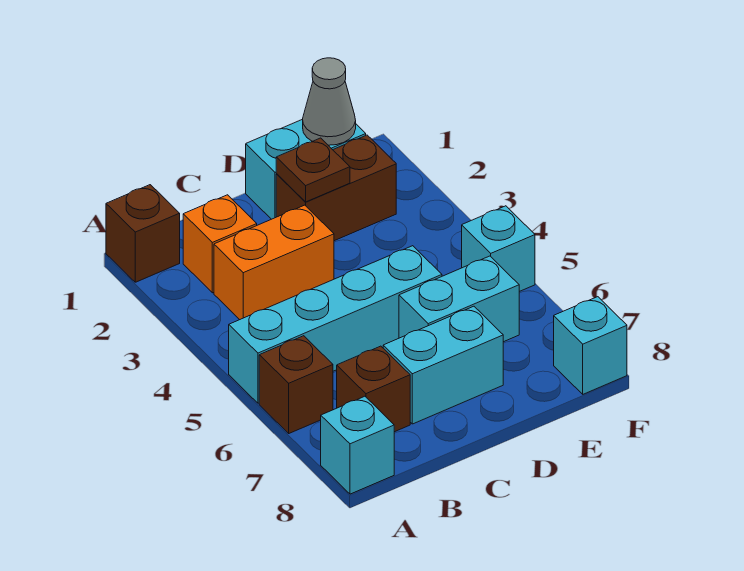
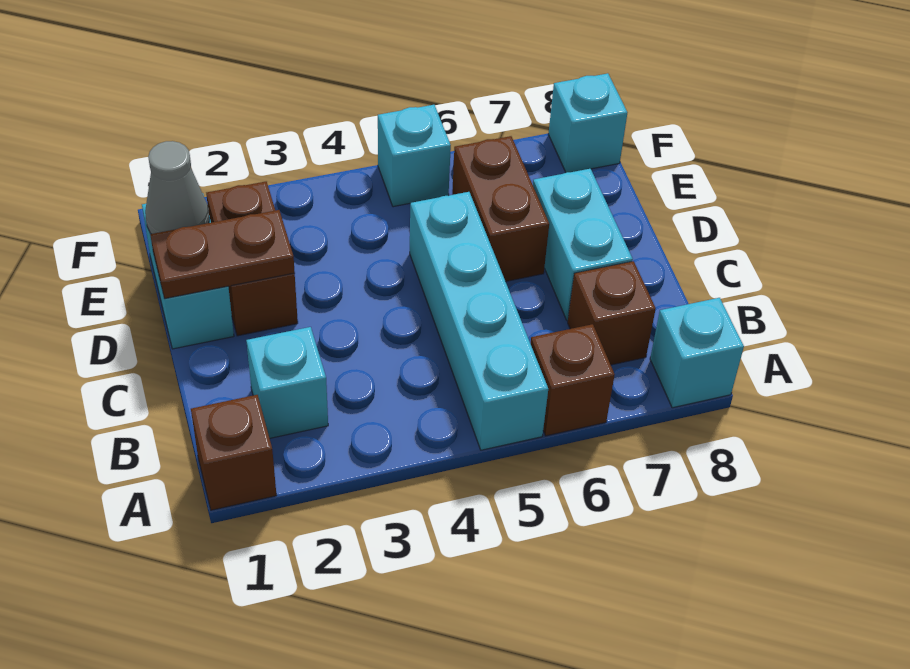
orange brick B2 level 1 -> cyan brick B2 level 1
orange brick B3:C3 level 1 -> none
brown plate D2 level 2 -> brown plate D1:D2 level 2
cyan brick D6:E6 level 1 -> brown brick D6:E6 level 1

